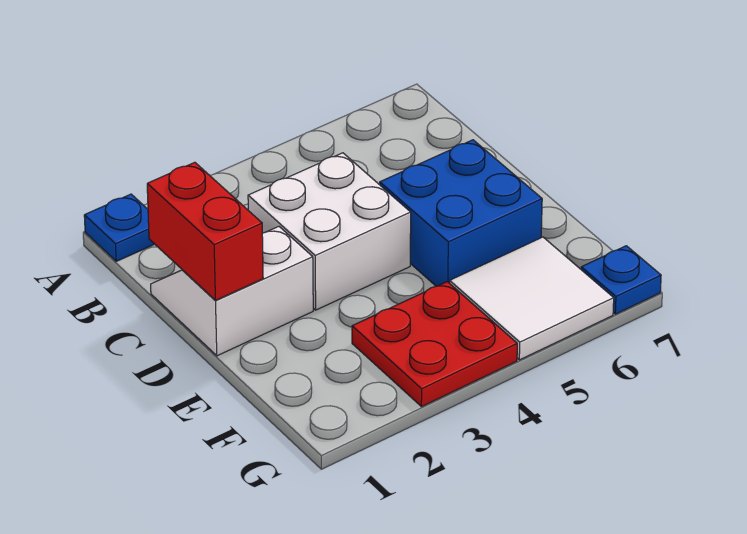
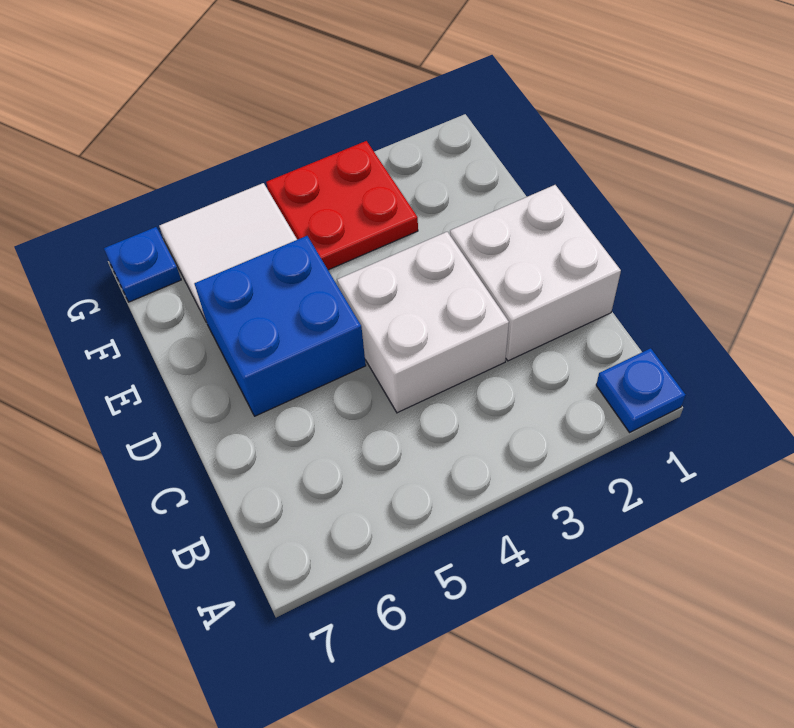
white slope C1:D2 level 1 top D -> white brick C1:D2 level 1
red brick C1:D1 level 2 -> none

